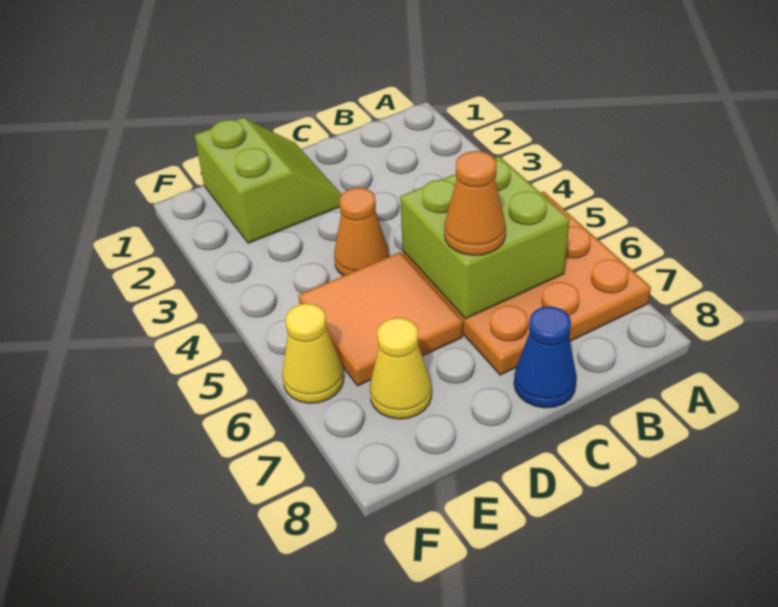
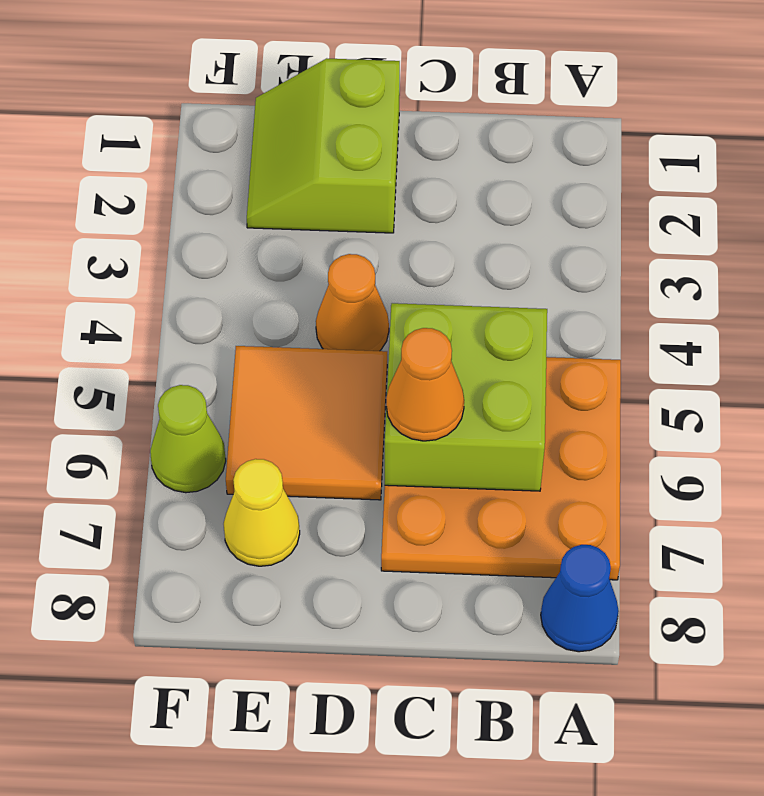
blue cone C8 level 1 -> blue cone A8 level 1
lime slope D1:E2 level 1 top E -> lime slope D1:E2 level 1 top D
yellow cone F6 level 1 -> lime cone F6 level 1

